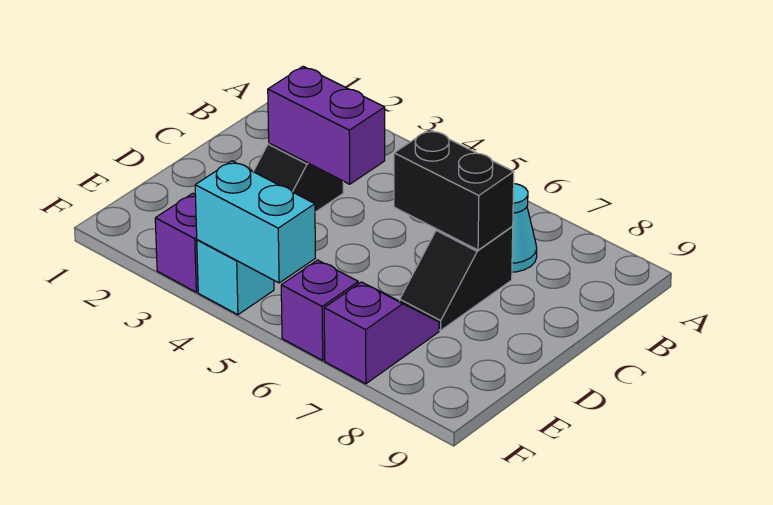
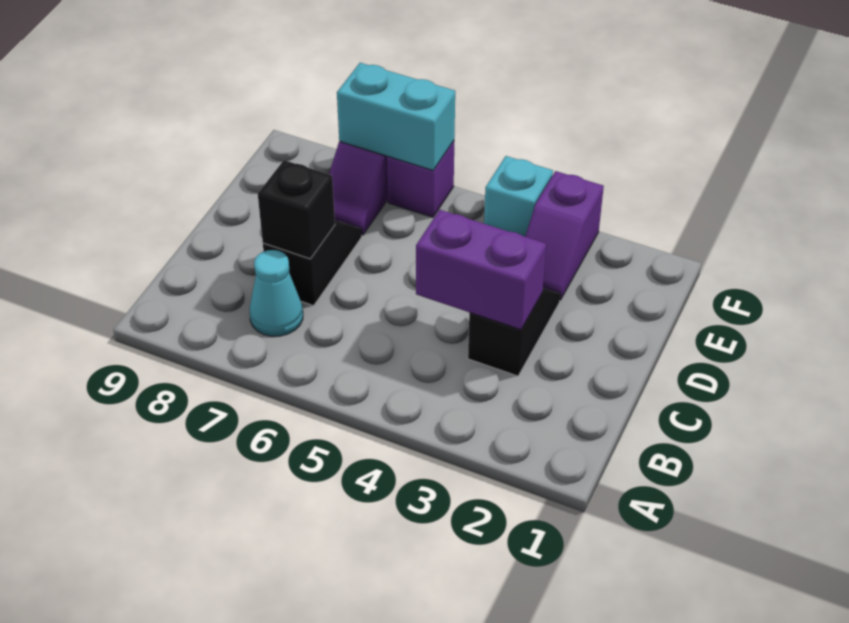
black brick C6:C7 level 2 -> black brick C7 level 2
cyan brick F4:F5 level 2 -> cyan brick F6:F7 level 2

